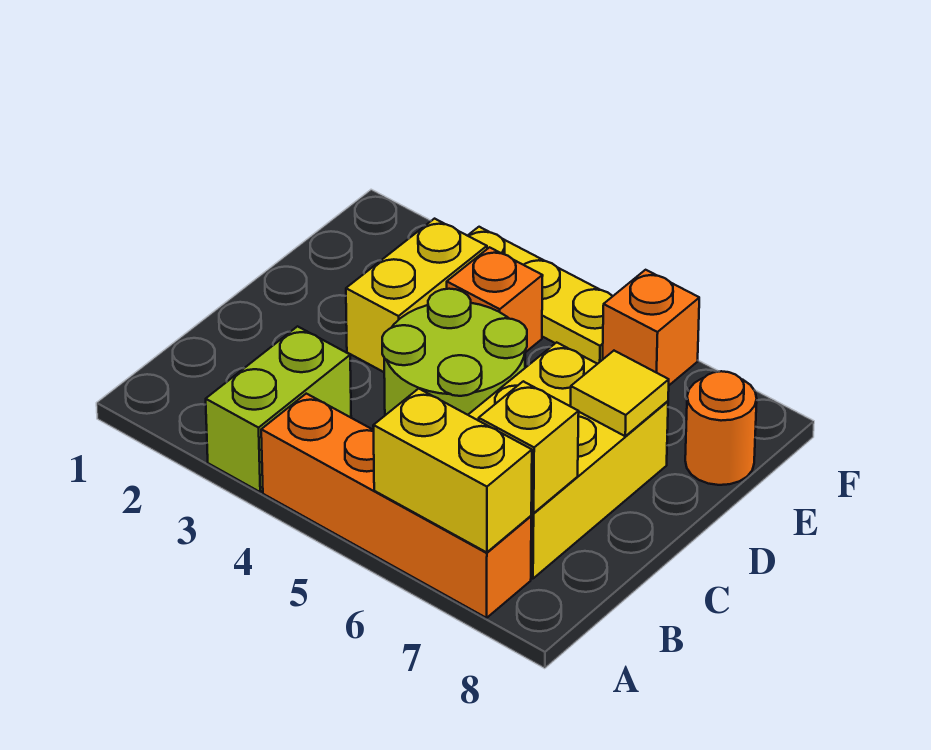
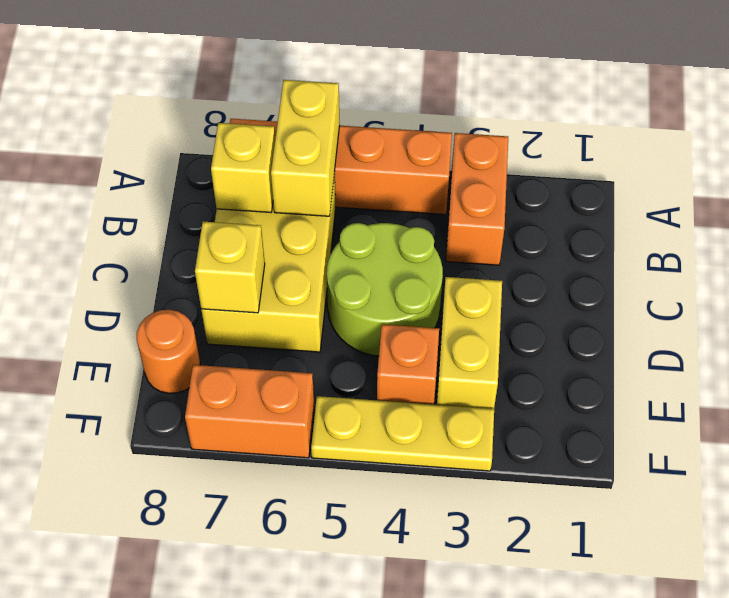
lime brick A3:B3 level 1 -> orange brick A3:B3 level 1
yellow brick A6:A7 level 2 -> yellow brick A6:B6 level 2
yellow tile D7 level 2 -> yellow brick D7 level 2
orange brick F6 level 1 -> orange brick F6:F7 level 1

